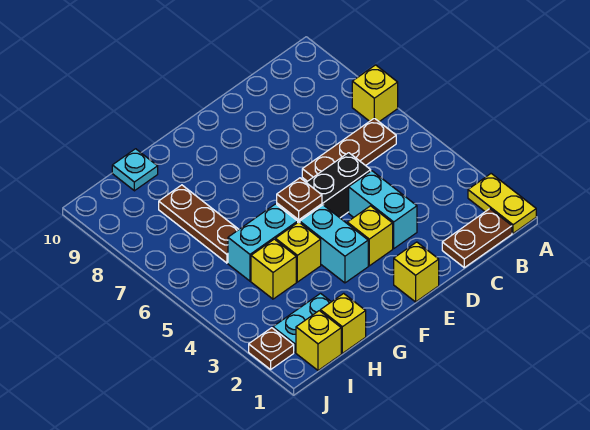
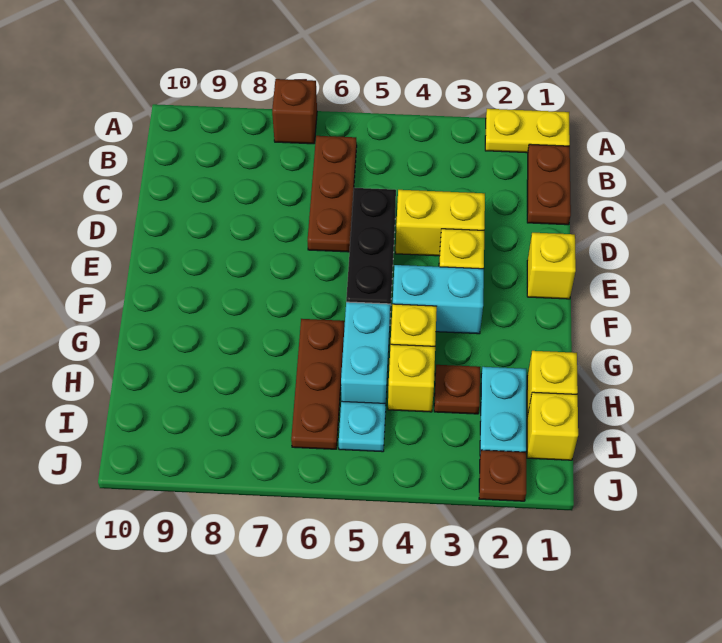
yellow brick A7 level 1 -> brown brick A7 level 1
cyan brick D3:D4 level 1 -> yellow brick D3:D4 level 1
brown plate F5 level 2 -> brown plate H3 level 1
brown plate H6:H8 level 1 -> brown plate G6:I6 level 1
cyan plate H10 level 1 -> cyan plate I5 level 1

